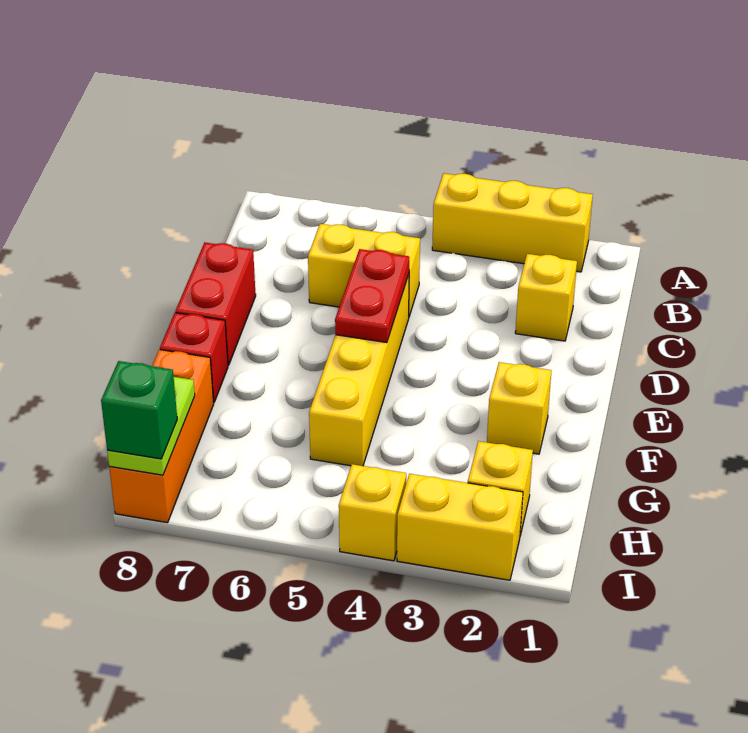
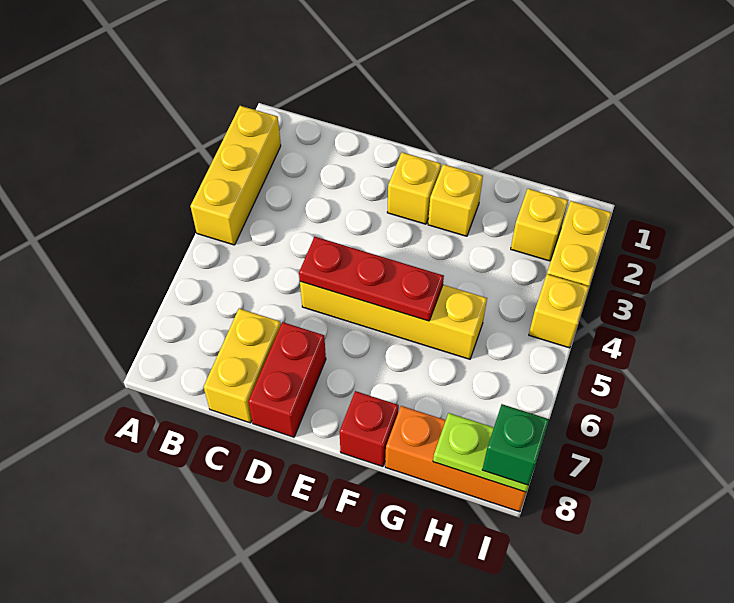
yellow brick C2 level 1 -> yellow brick E2 level 1
yellow brick C5:C6 level 1 -> yellow brick C7:C8 level 1
red plate D5:E5 level 2 -> red plate D5:F5 level 2
red brick D8:E8 level 1 -> red brick D7:D8 level 1

